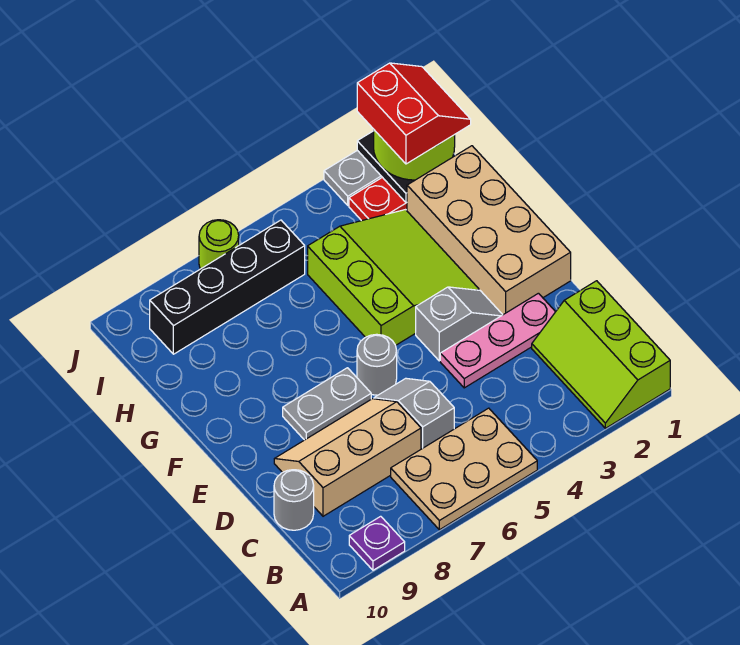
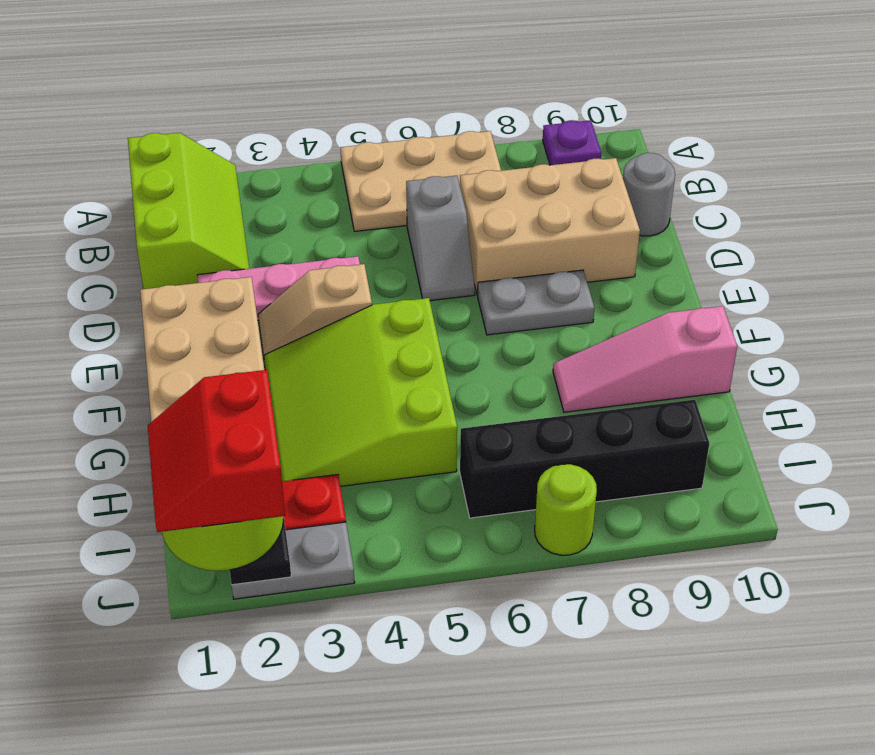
tan slope C7:D9 level 1 top C -> tan brick C7:D9 level 1
grey slope E3:E4 level 1 top 4 -> tan slope E3:E4 level 1 top 4
grey round brick E6 level 1 -> none
none -> pink slope G8:G10 level 1 top 10

